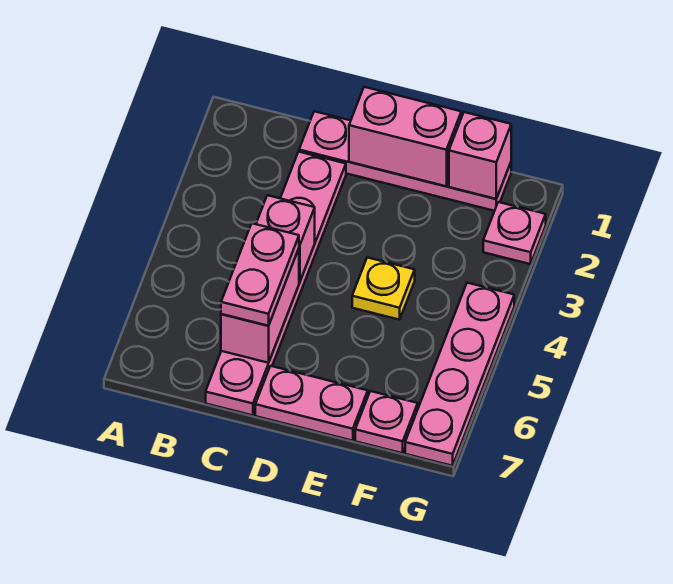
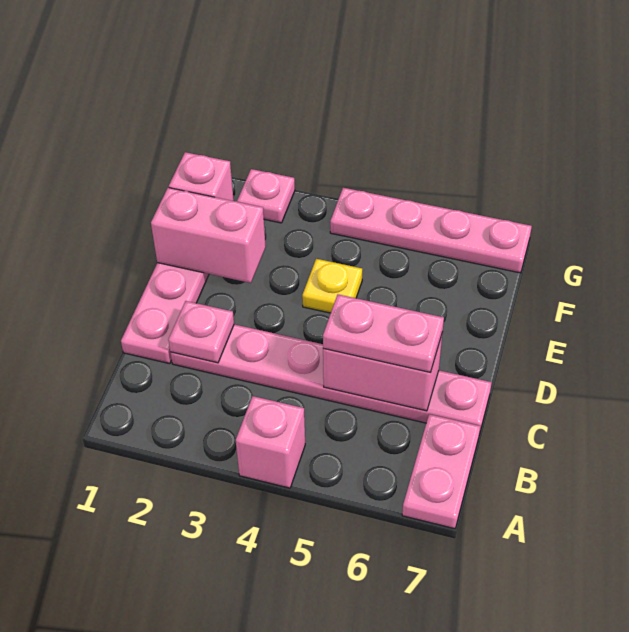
pink brick C4 level 2 -> pink brick A4 level 1
pink brick D1:E1 level 2 -> pink brick E1:E2 level 2
pink plate D7:E7 level 1 -> pink plate A7:B7 level 1
pink plate F7 level 1 -> pink plate C2 level 2

